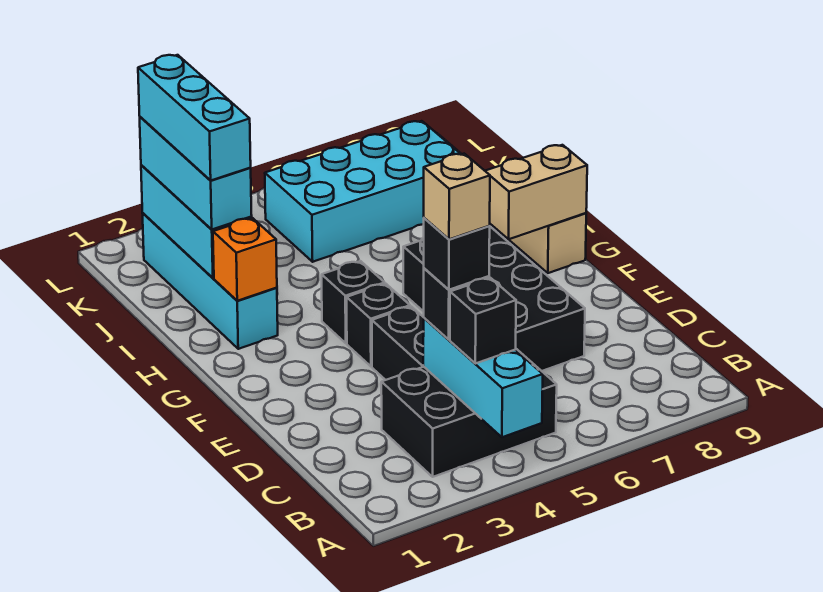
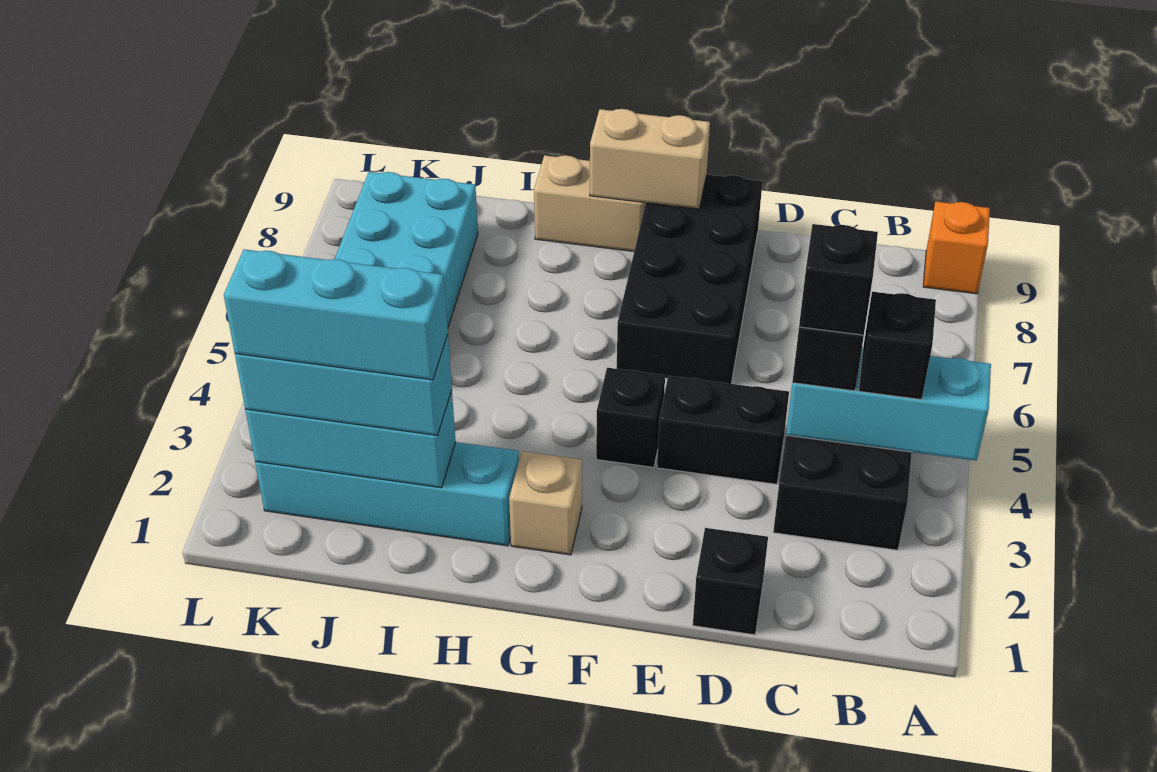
tan brick C4 level 5 -> tan brick G2 level 1
black brick D6:G7 level 1 -> black brick E6:F9 level 1
black brick G4 level 1 -> black brick D1 level 1
tan brick G8:G9 level 2 -> tan brick F9:G9 level 2
orange brick H2 level 2 -> orange brick A9 level 1

